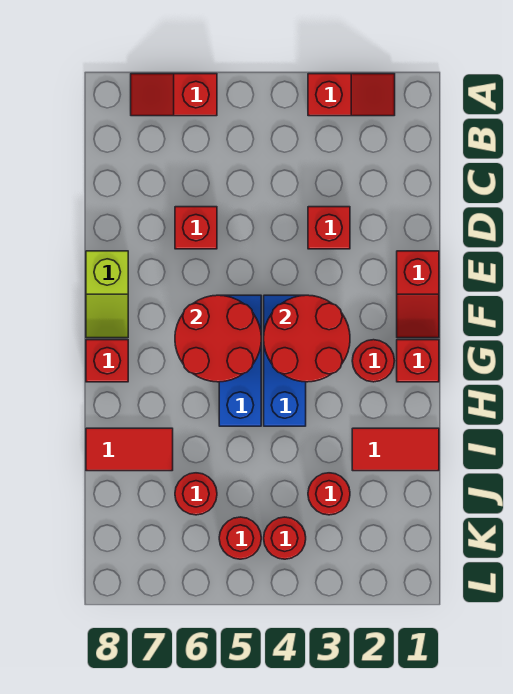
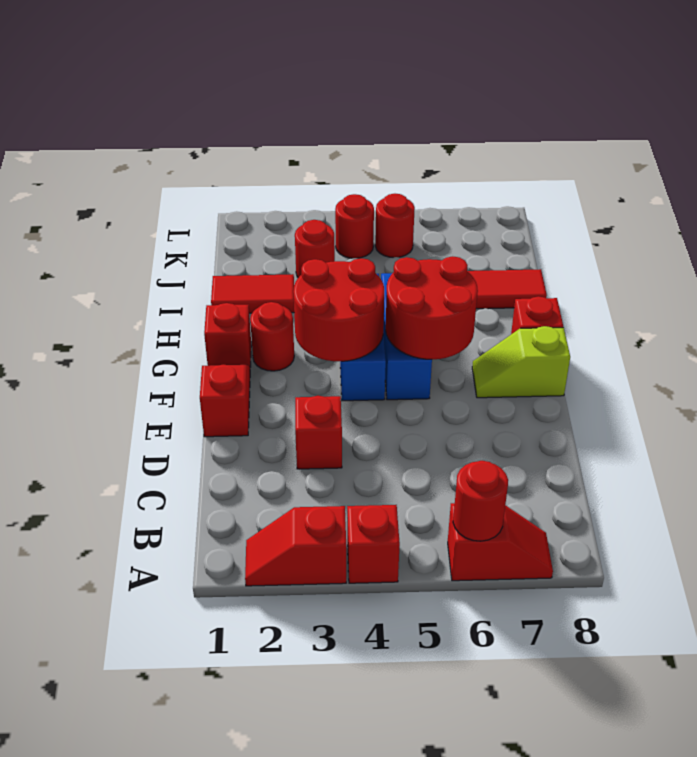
red brick D6 level 1 -> red brick A4 level 1
lime slope E8:F8 level 1 top E -> lime slope F7:F8 level 1 top 8
red round brick J6 level 1 -> red round brick A6 level 2

